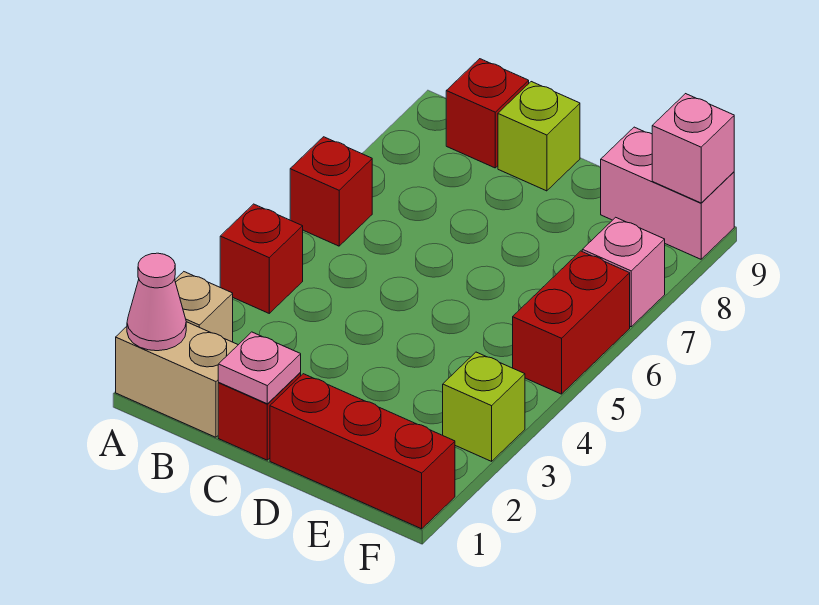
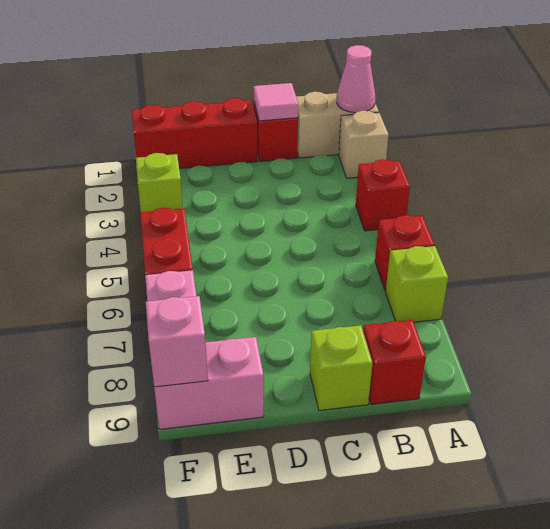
none -> lime brick A7 level 1
pink plate C1 level 2 -> pink tile C1 level 2

